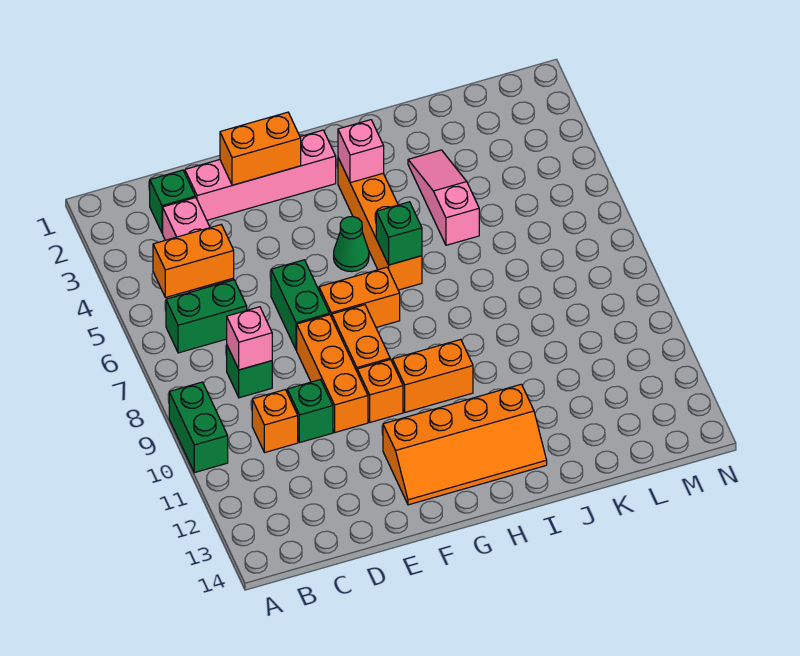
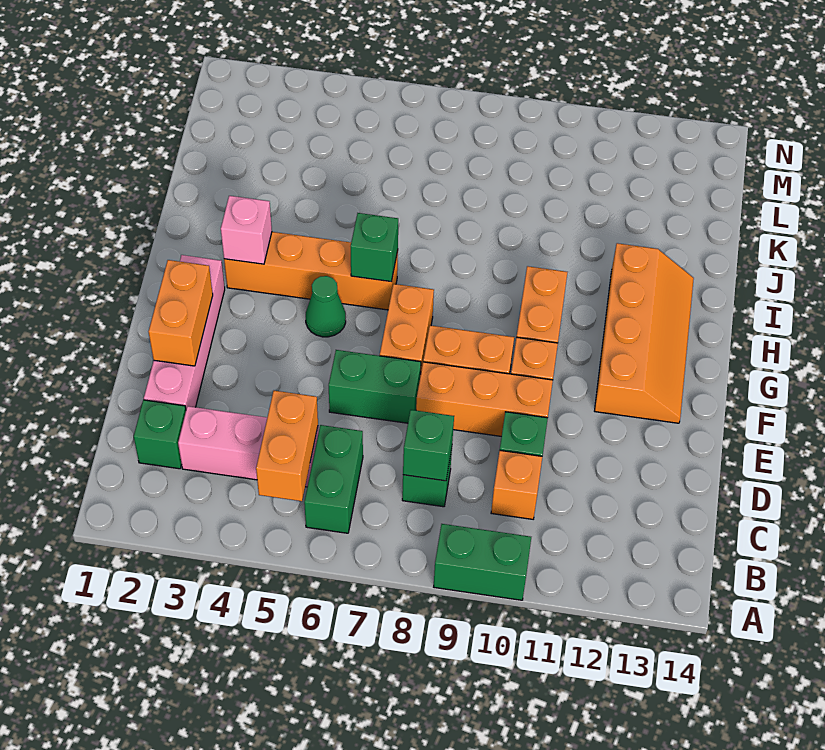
pink brick C8 level 2 -> green brick C8 level 2
pink slope J3:J5 level 1 top 5 -> none

